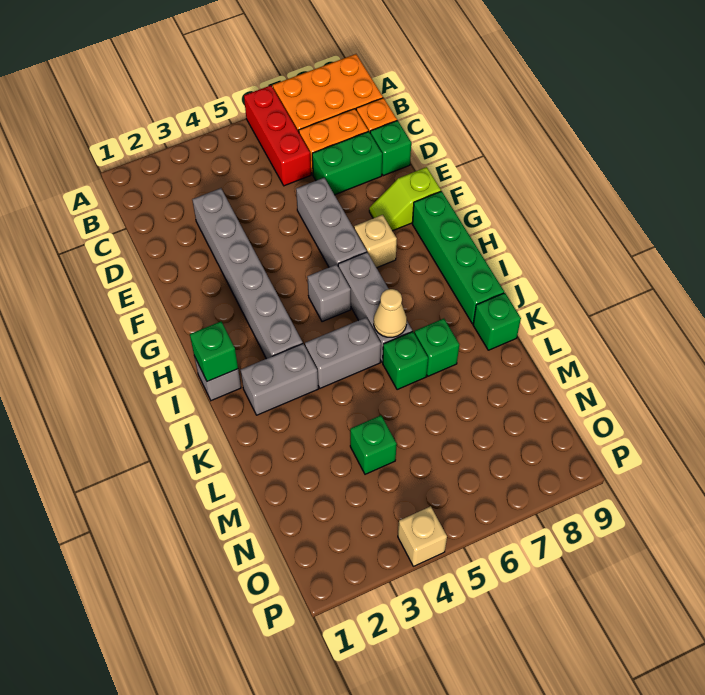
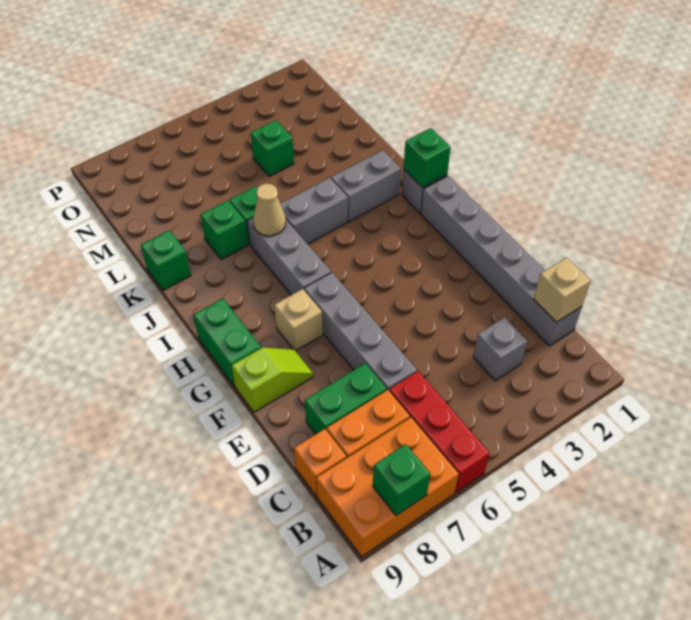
grey brick D3:I3 level 1 -> grey brick C1:H1 level 1
green brick D9 level 1 -> green brick A8 level 2
grey brick E6:G6 level 1 -> grey brick D6:G6 level 1
green brick G9:J9 level 1 -> green brick G9:H9 level 1
grey brick H5 level 1 -> grey brick C3 level 1
tan brick P4 level 1 -> tan brick C1 level 2

